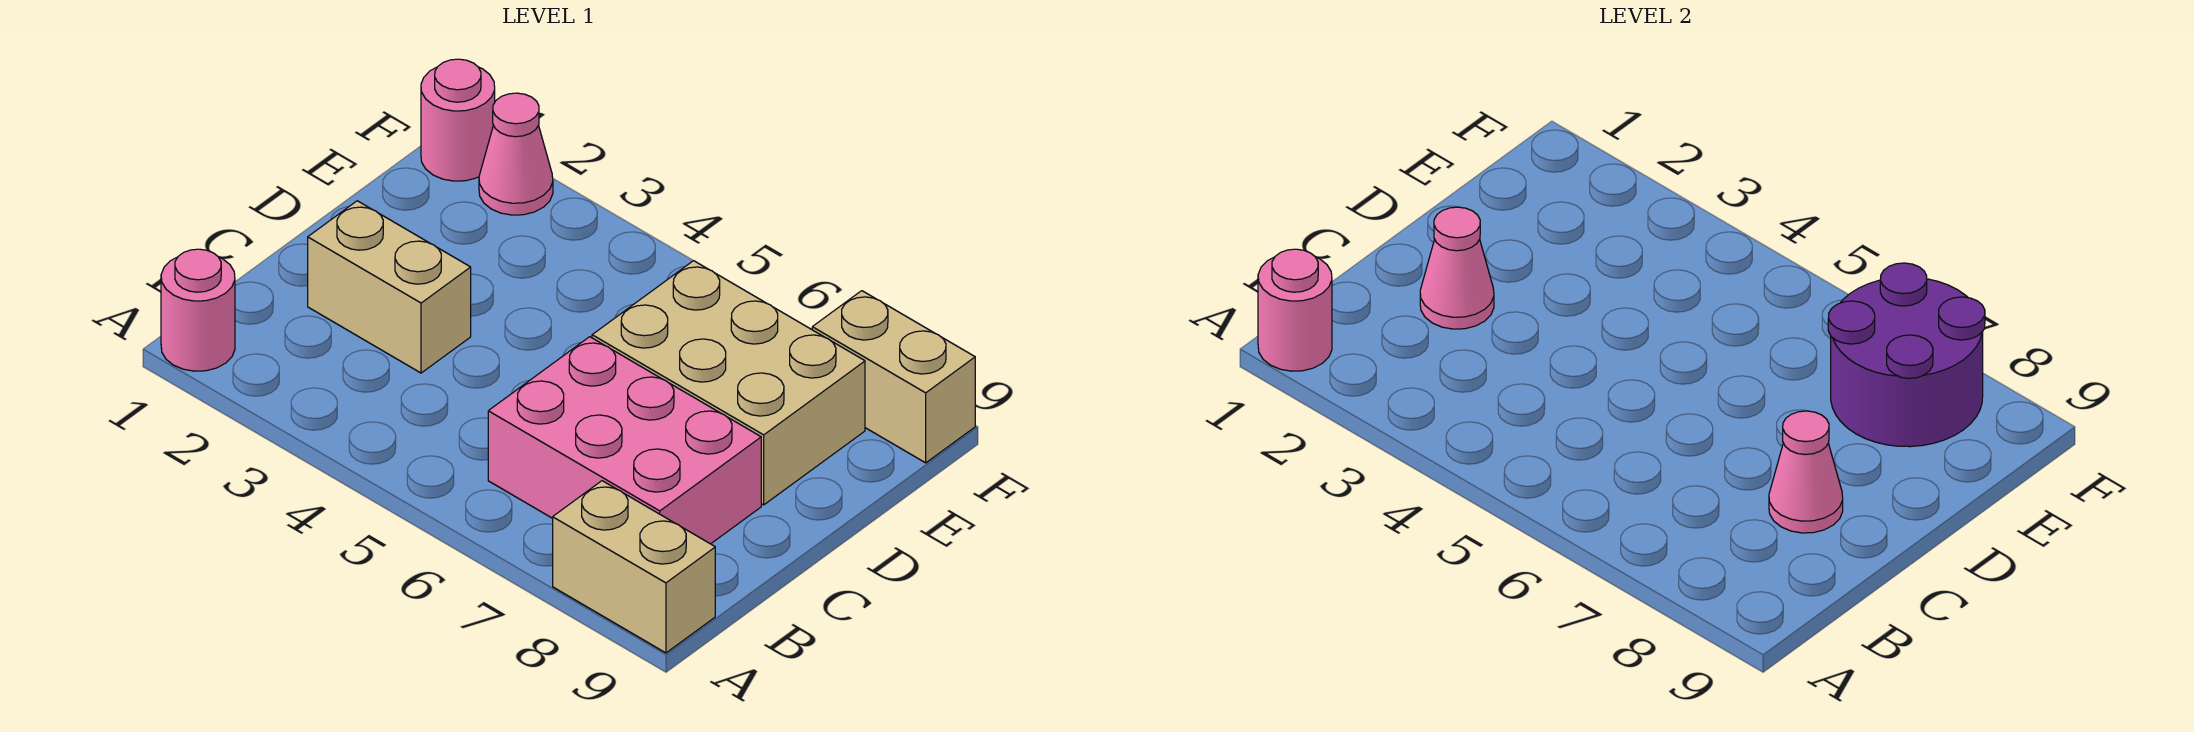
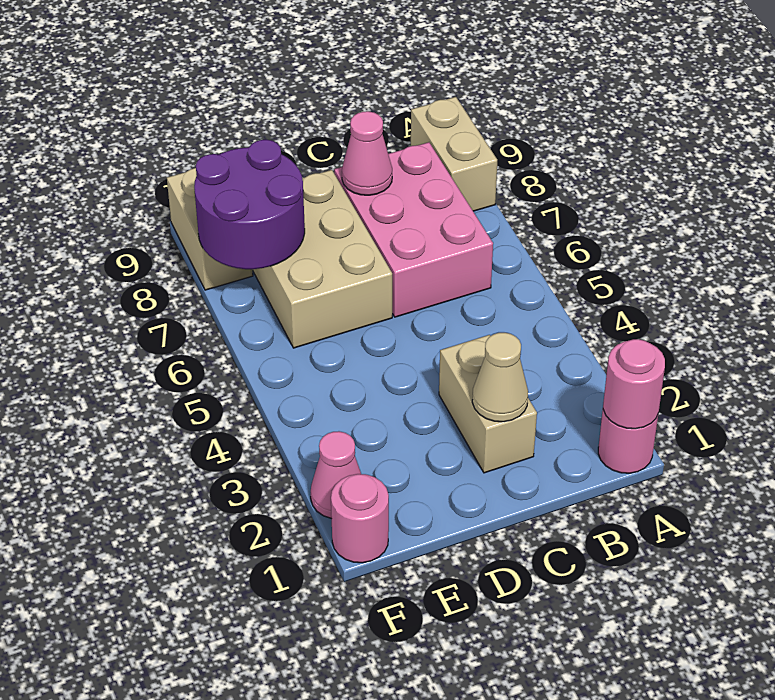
pink cone C2 level 2 -> tan cone C2 level 2

